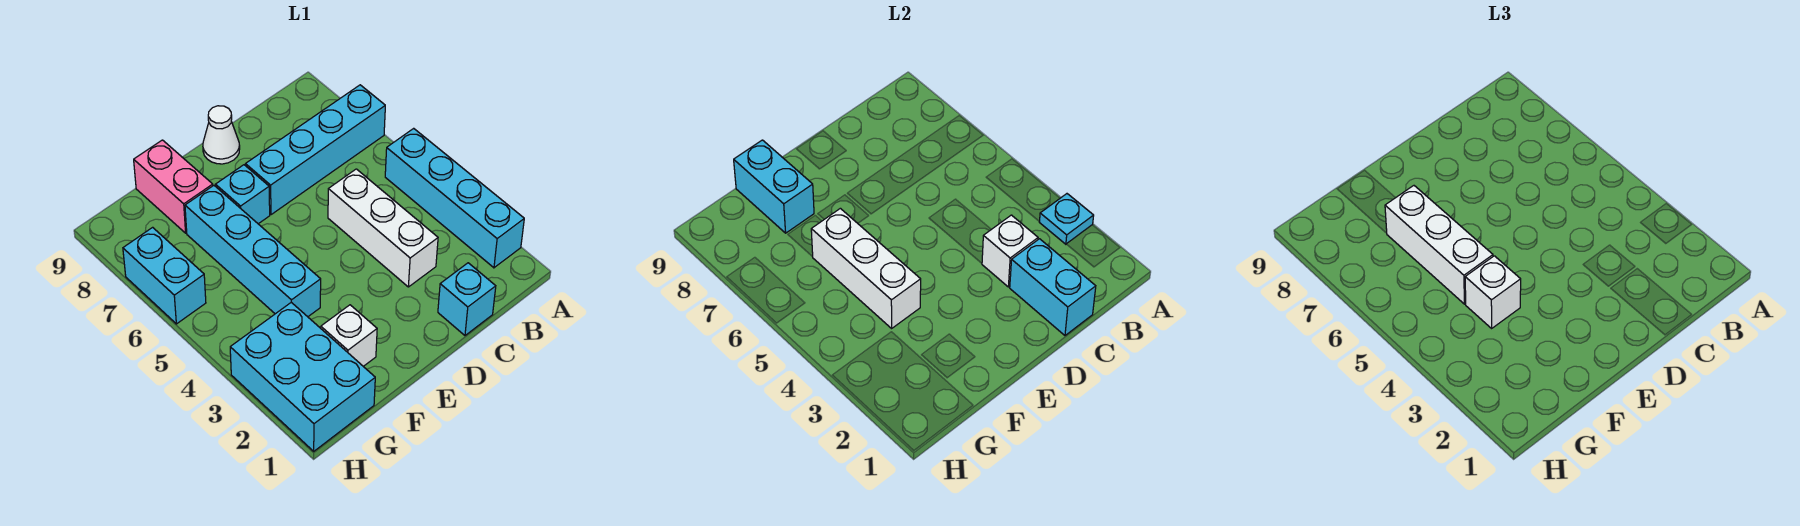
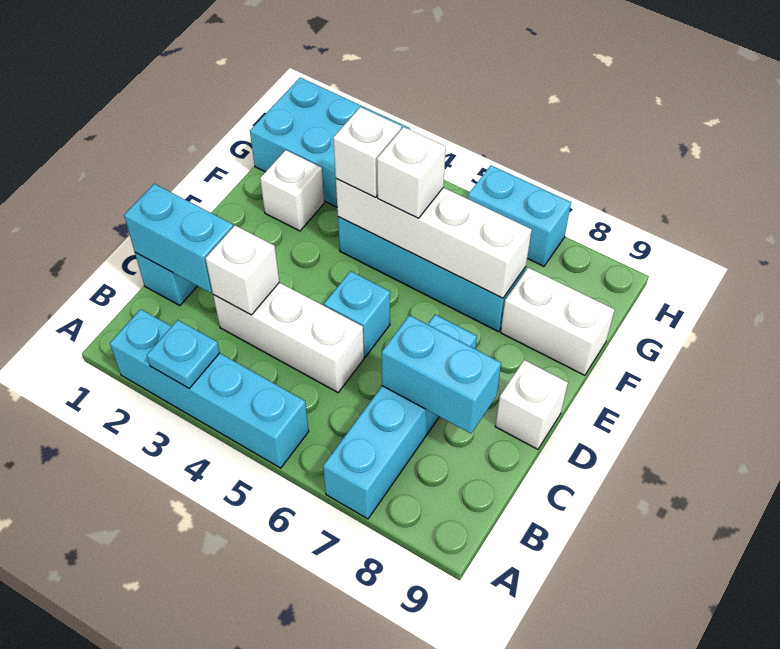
white cone D9 level 1 -> white brick D9 level 1
cyan brick E7 level 1 -> cyan brick D5 level 1
white brick F4:F6 level 2 -> white brick F4:F7 level 2
white brick F5:F7 level 3 -> white brick F5 level 3
pink brick F8:F9 level 1 -> white brick F8:F9 level 1
cyan brick F8:F9 level 2 -> cyan brick C7:C8 level 2

